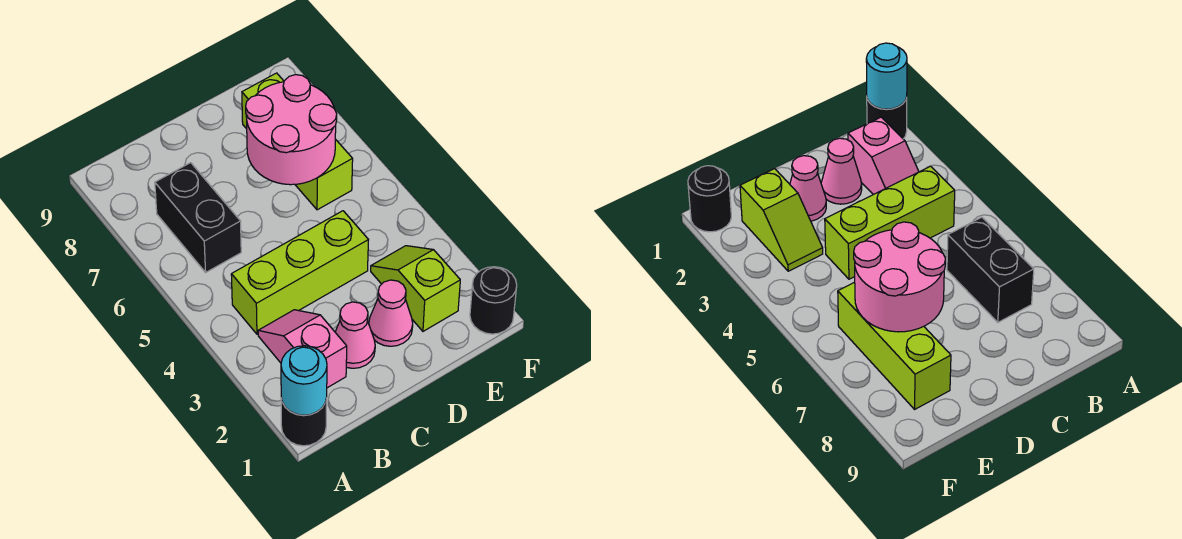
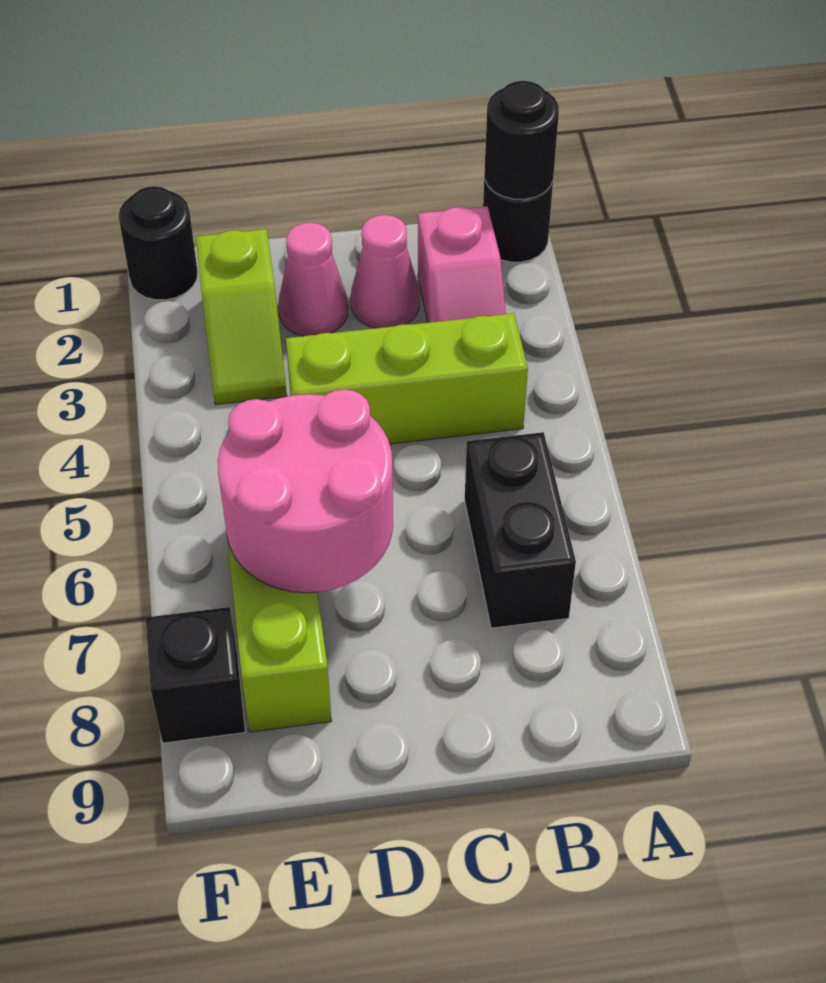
cyan round brick A1 level 2 -> black round brick A1 level 2
none -> black brick F8 level 1

